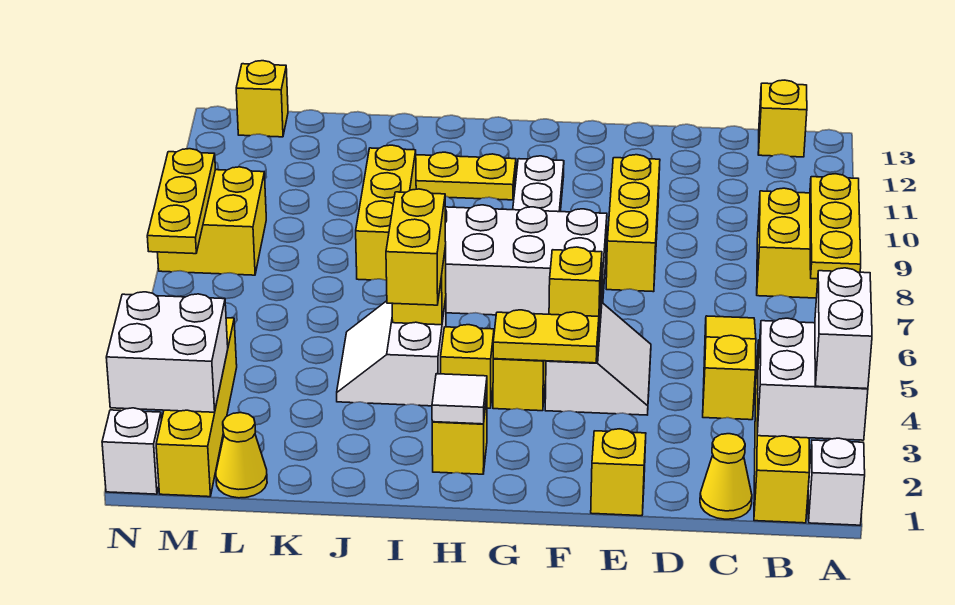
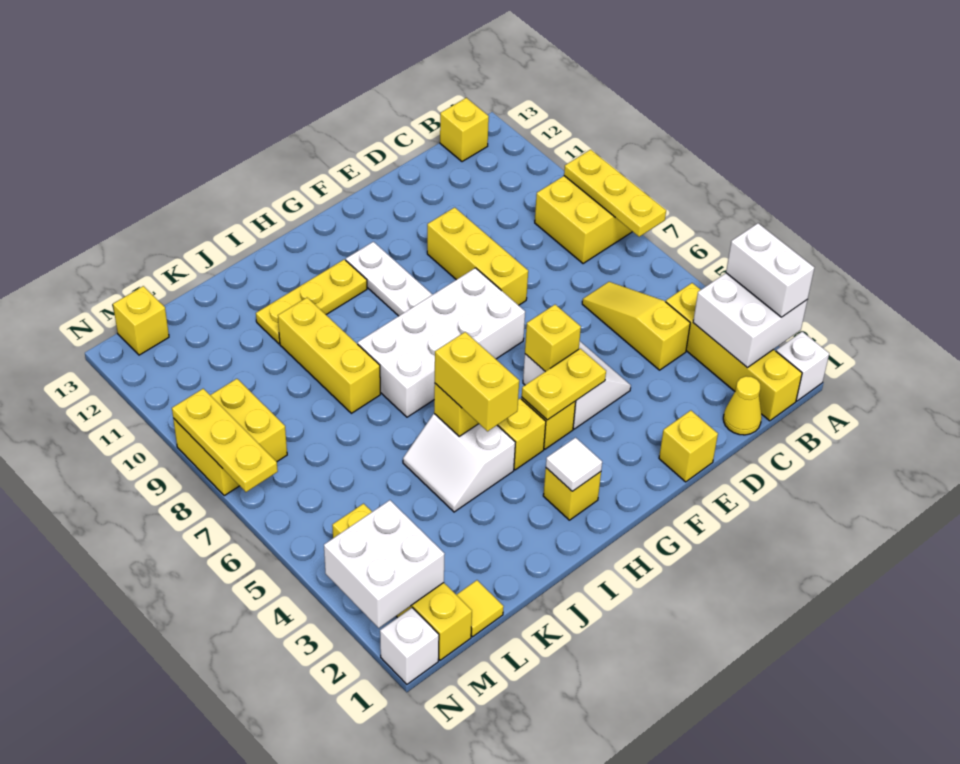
yellow cone L1 level 1 -> yellow tile L1 level 1

